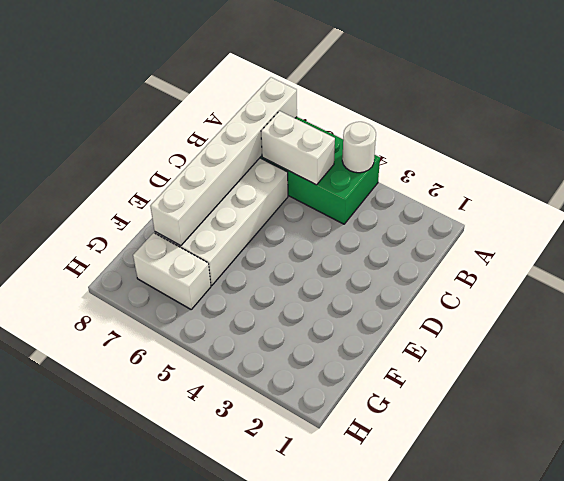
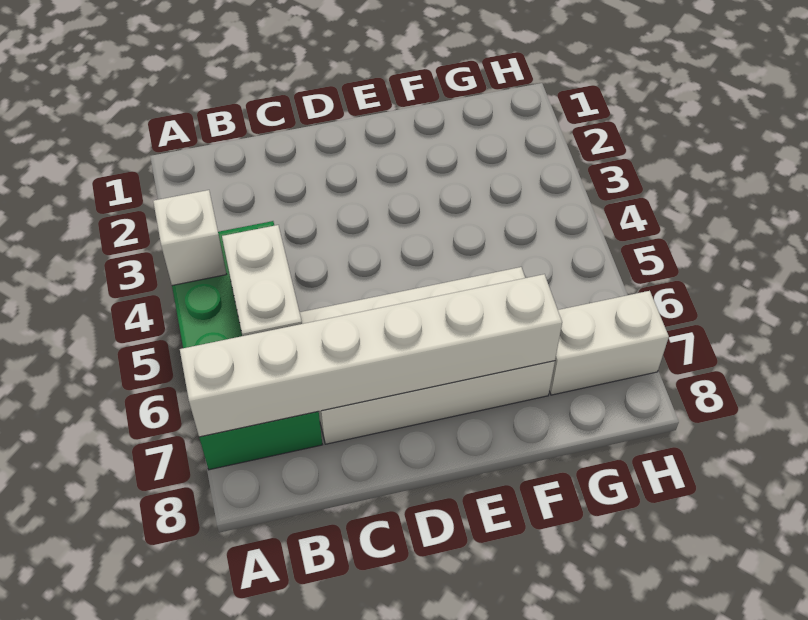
white round brick A4 level 2 -> white brick A4 level 2
white brick G6:G7 level 1 -> white brick G7:H7 level 1

